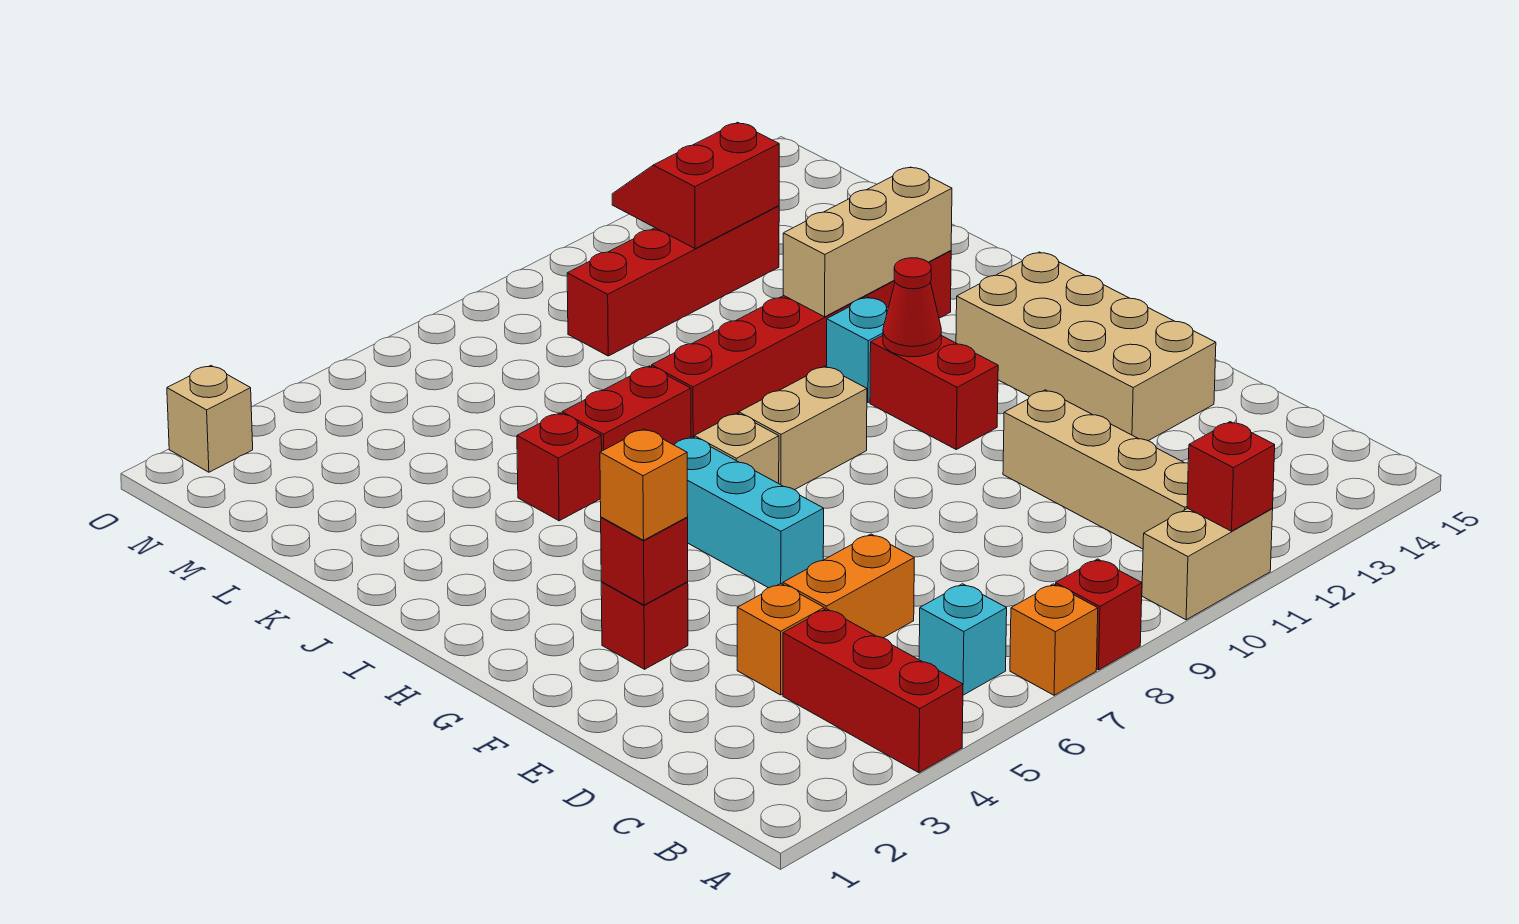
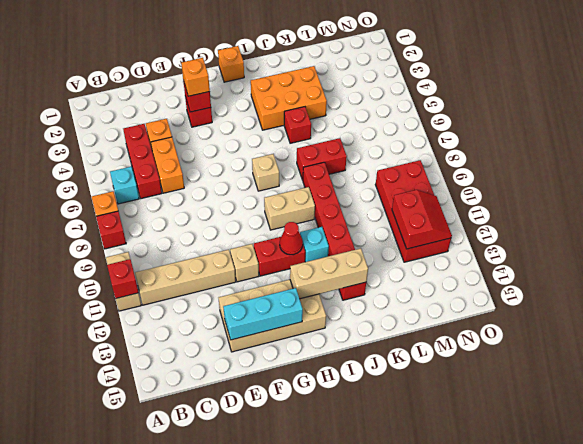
red brick A4:C4 level 1 -> red brick C4:C6 level 1
cyan brick F6:H6 level 1 -> cyan brick E14:G14 level 2
none -> orange brick H1 level 1
tan brick H8:H9 level 1 -> tan brick H9:I9 level 1
none -> orange brick I3:K4 level 1
red brick J6:J7 level 1 -> red brick J7:K7 level 1
tan brick J11:J13 level 2 -> tan brick H13:J13 level 2
red brick M9:M12 level 1 -> red brick M9:N12 level 1
tan brick O2 level 1 -> tan brick F11 level 1

